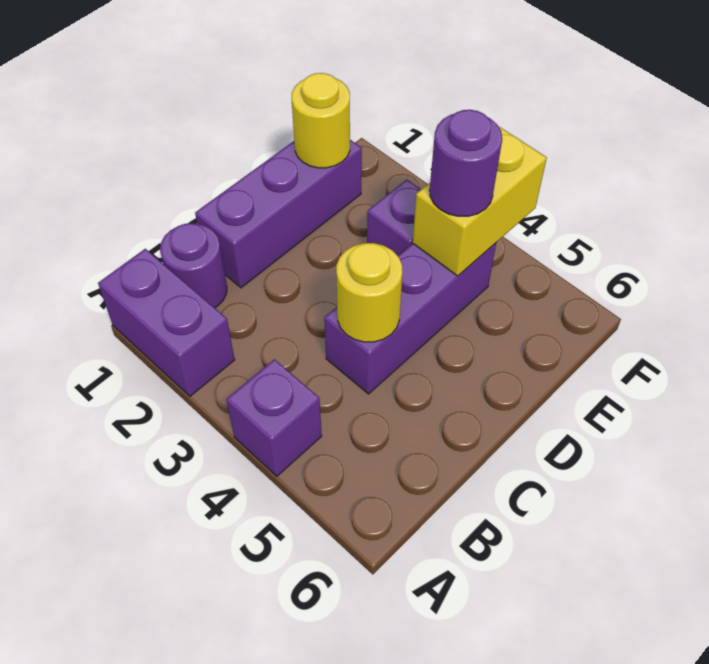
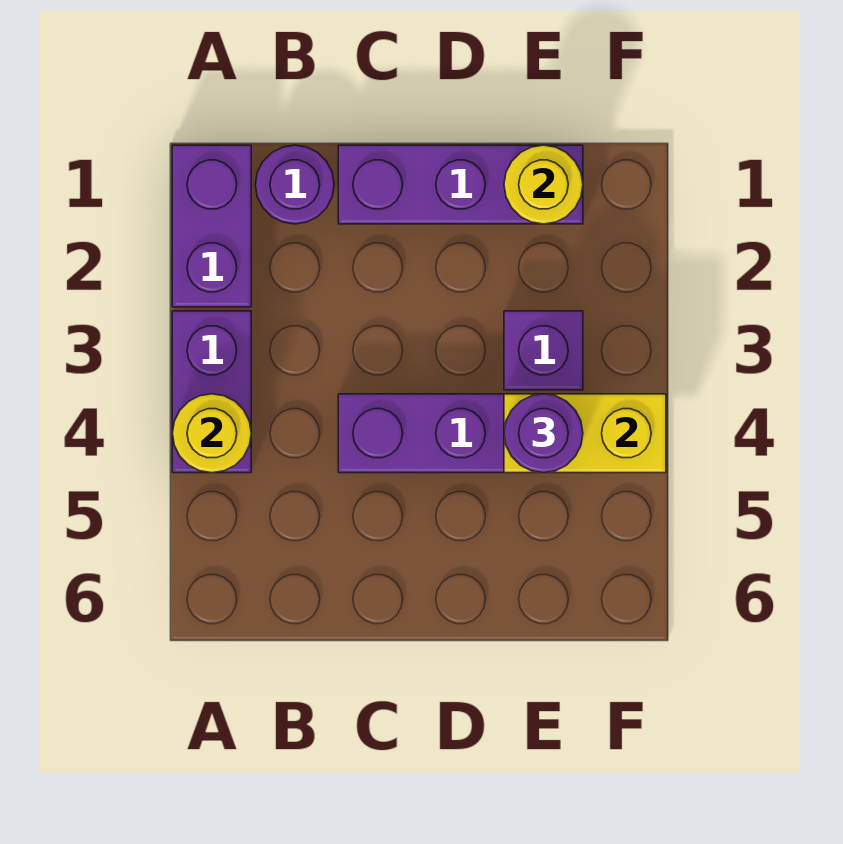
purple brick A4 level 1 -> purple brick A3:A4 level 1
yellow round brick C4 level 2 -> yellow round brick A4 level 2

